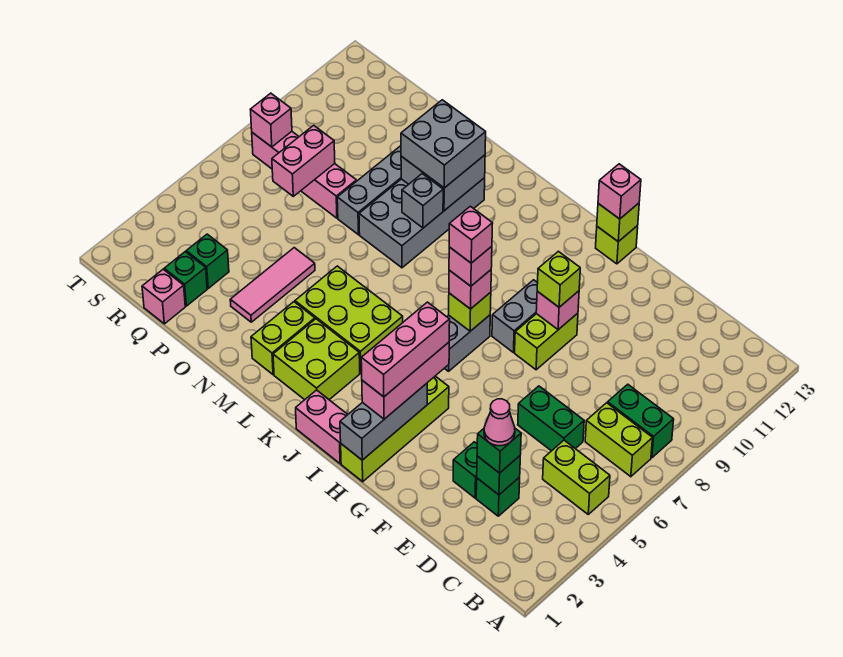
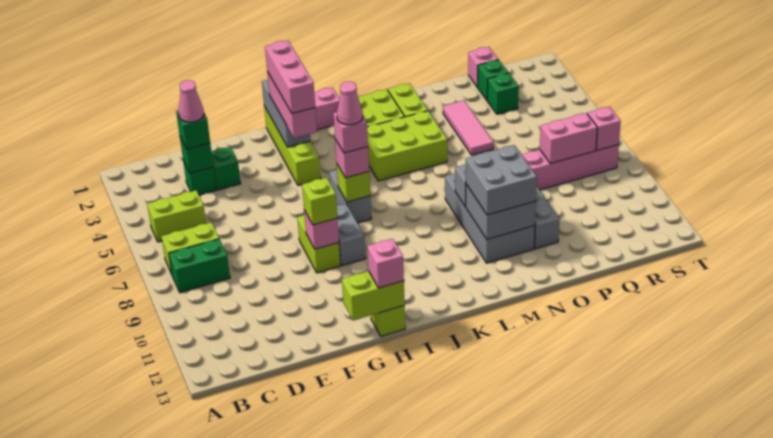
green brick D6:E6 level 1 -> none
lime brick H13 level 2 -> lime brick G13:H13 level 2
pink brick I7 level 5 -> pink cone I7 level 5
pink brick Q7:Q8 level 2 -> pink brick Q8:R8 level 2

